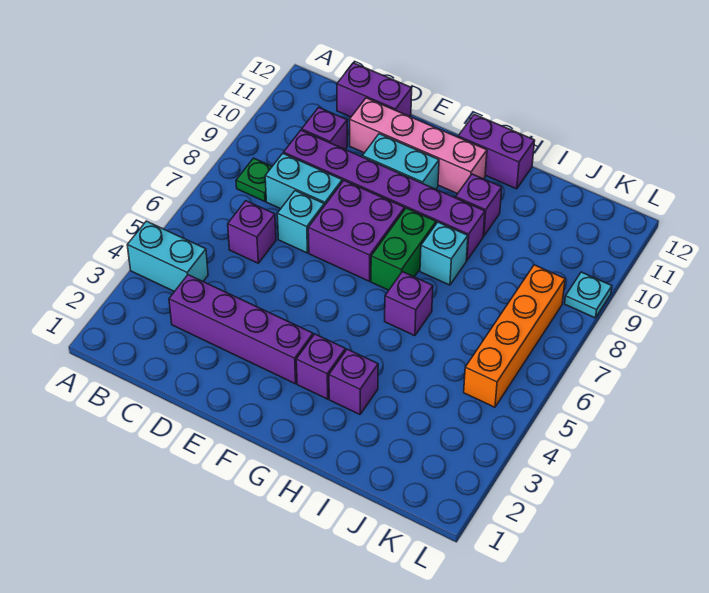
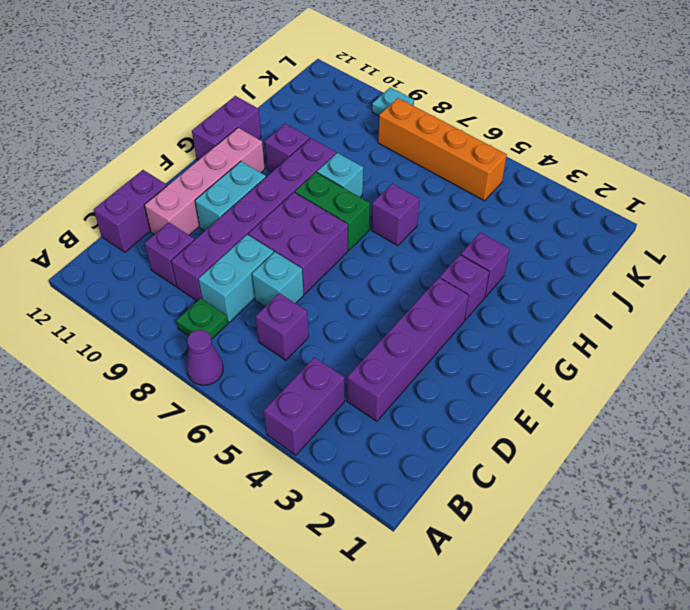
cyan brick A4:B4 level 1 -> purple brick A4:B4 level 1
none -> purple cone A7 level 1

